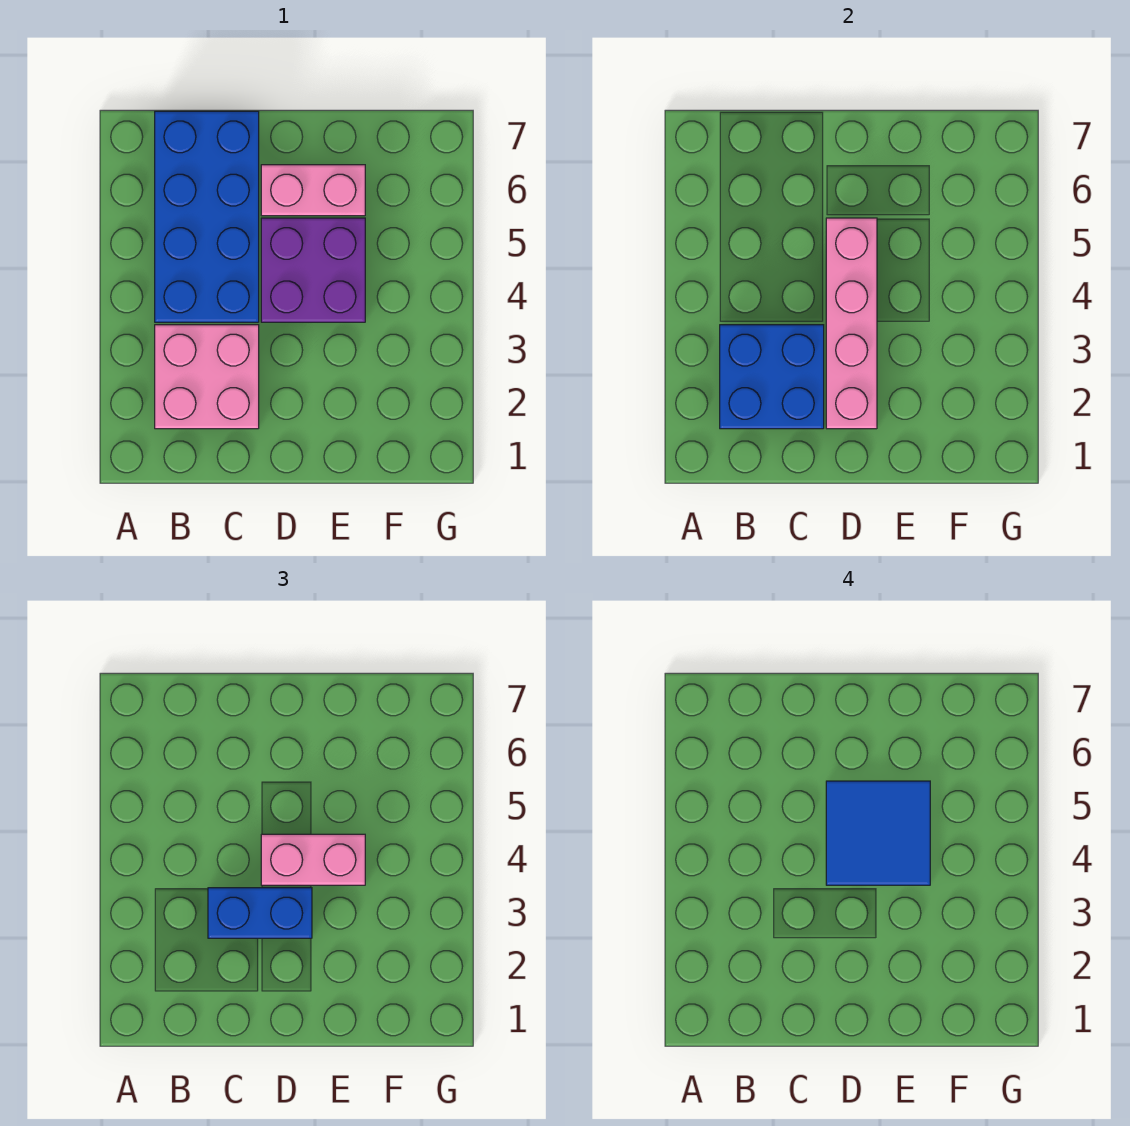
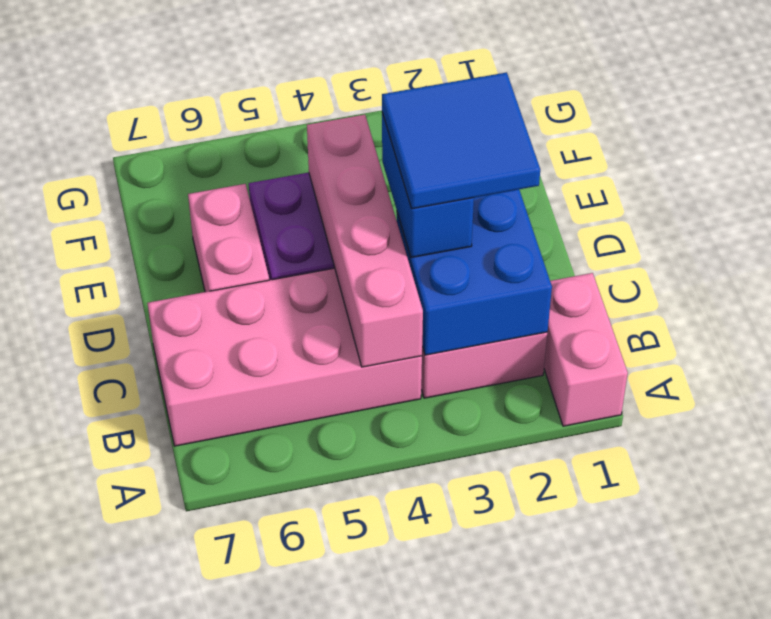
blue brick B4:C7 level 1 -> pink brick B4:C7 level 1
pink brick D2:D5 level 2 -> pink brick B4:E4 level 2
pink brick D4:E4 level 3 -> pink brick A1:B1 level 1
blue tile D4:E5 level 4 -> blue tile C2:D3 level 4

